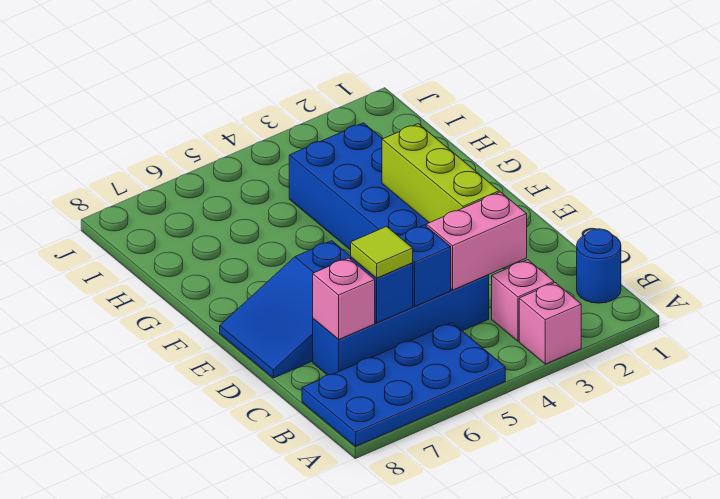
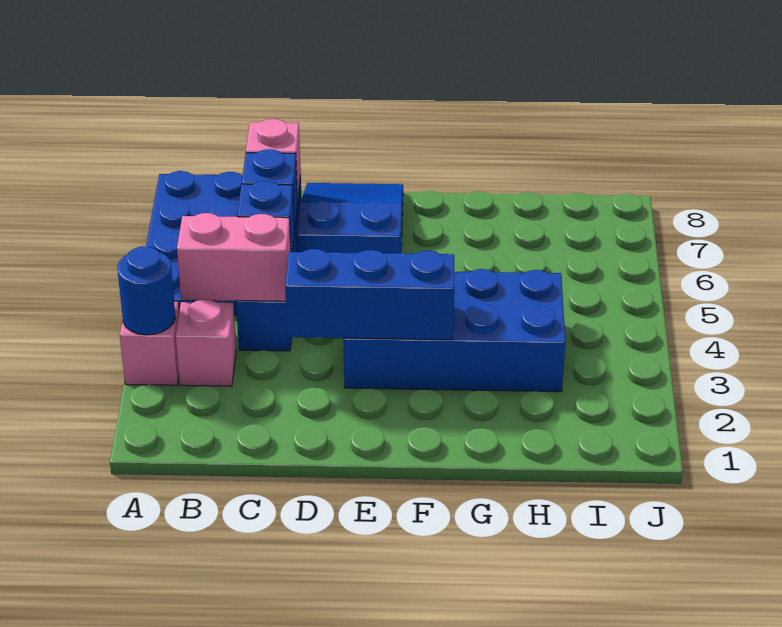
blue round brick B1 level 1 -> blue round brick A3 level 2
pink brick C3:C4 level 2 -> pink brick B4:C4 level 2
lime tile C6 level 3 -> none
lime brick D3:F3 level 2 -> blue brick D3:F3 level 2

